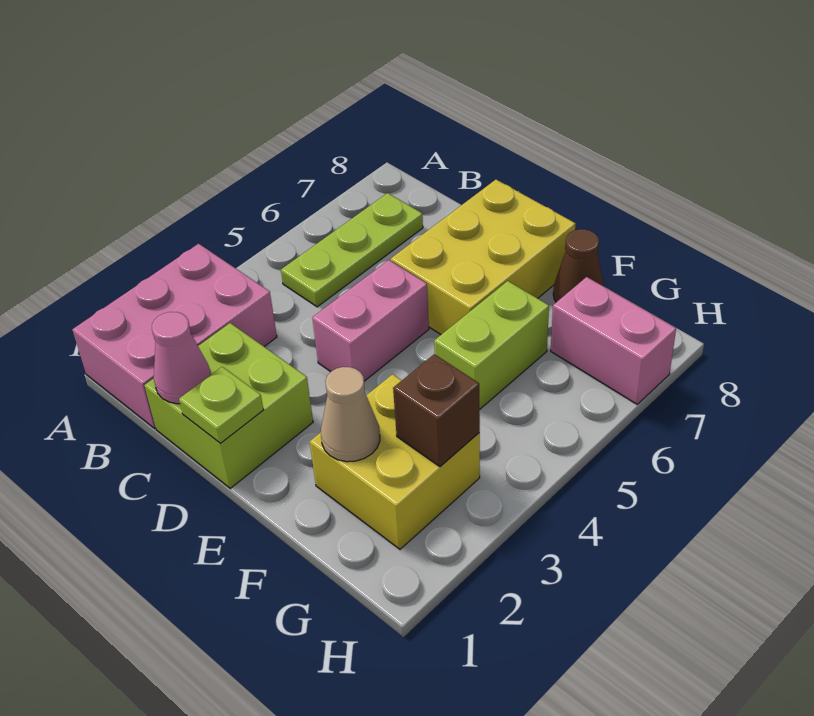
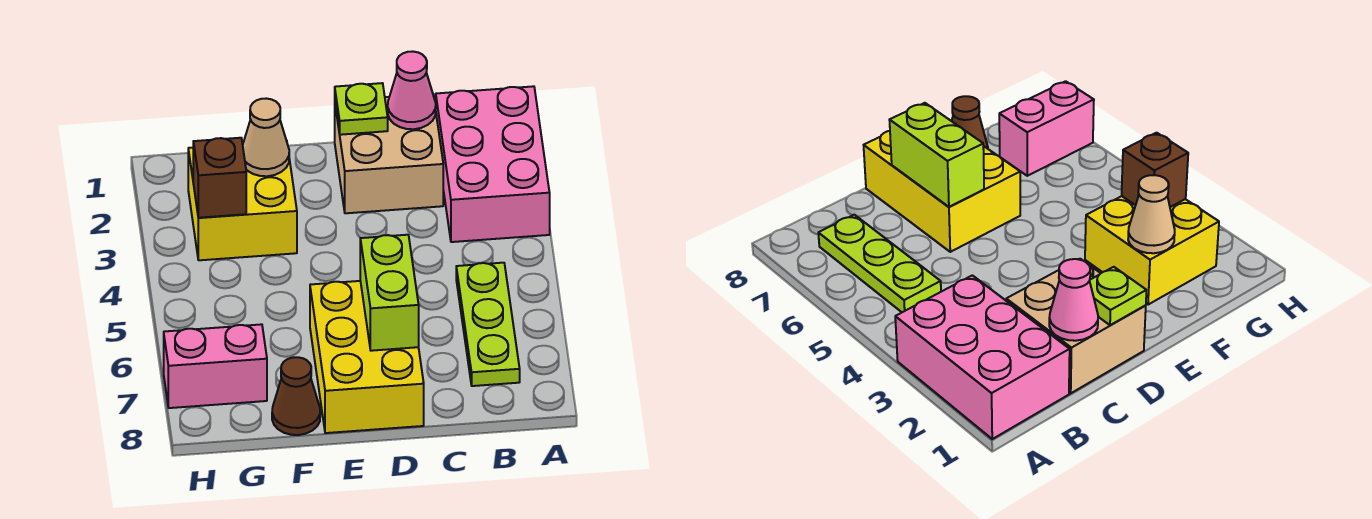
lime brick C1:D2 level 1 -> tan brick C1:D2 level 1
pink brick D4:D5 level 1 -> none
lime brick F5:F6 level 1 -> lime brick D6:D7 level 2

